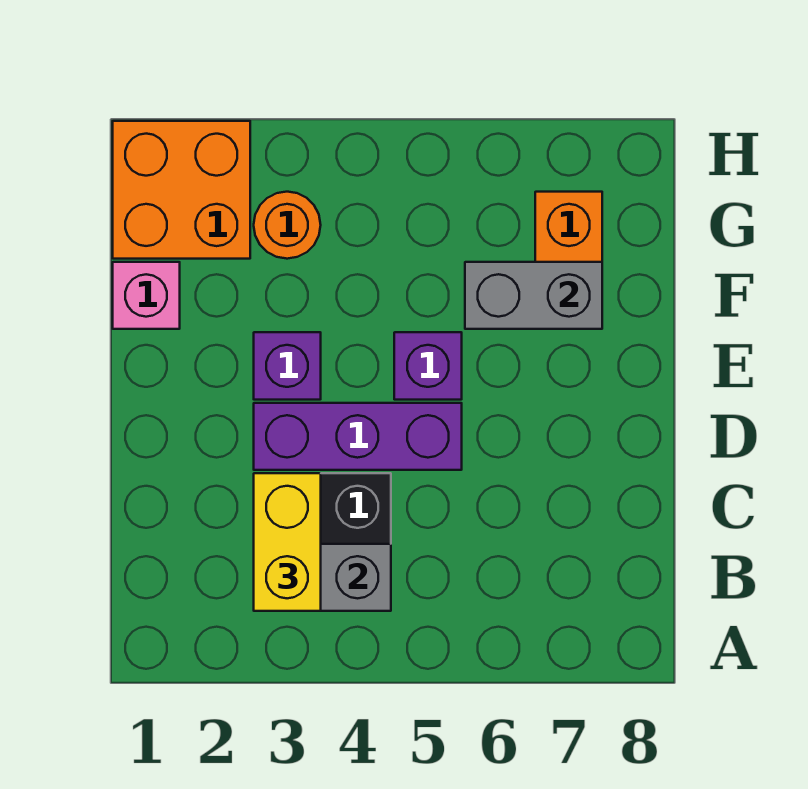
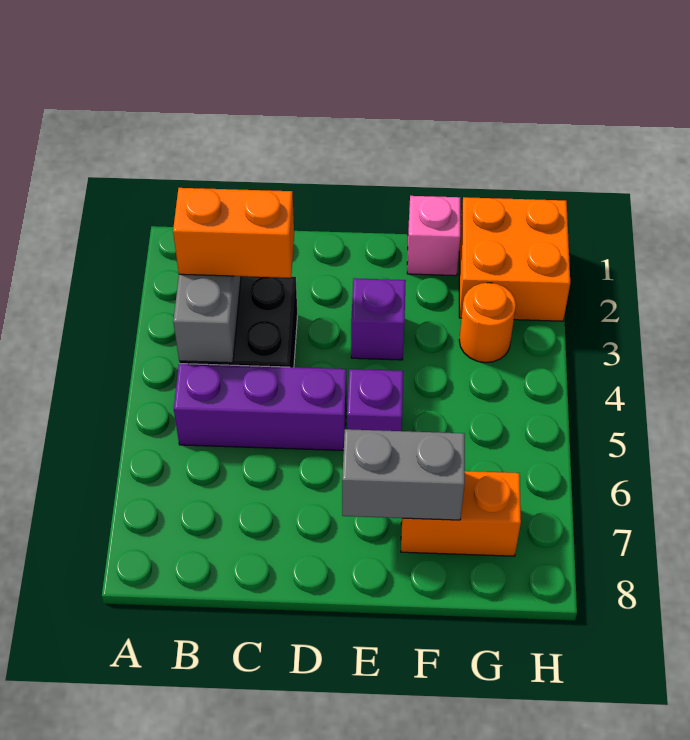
yellow brick B3:C3 level 3 -> orange brick B3:C3 level 3
purple brick D3:D5 level 1 -> purple brick B5:D5 level 1
grey brick F6:F7 level 2 -> grey brick E7:F7 level 2

